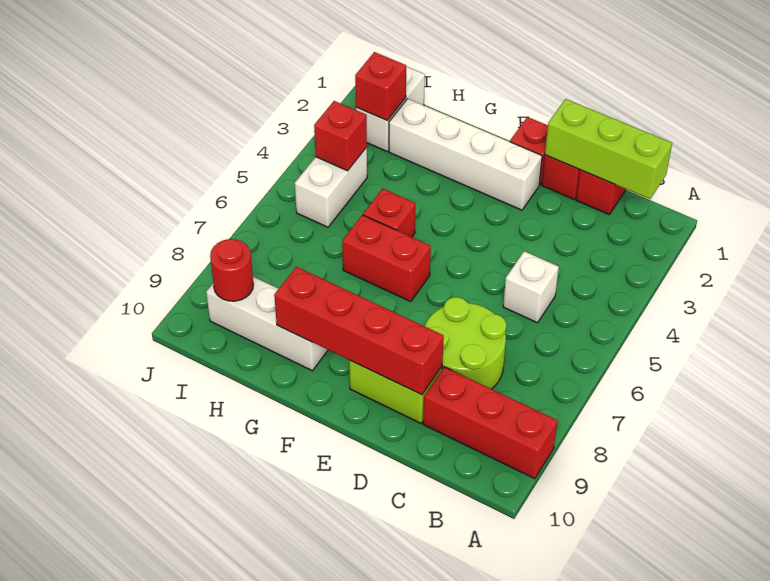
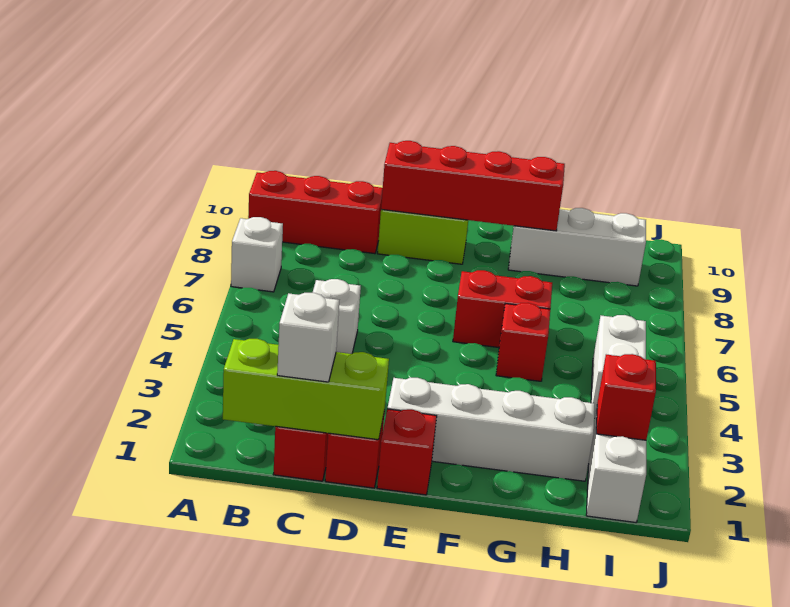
none -> white brick A7 level 1
none -> white brick C1 level 3
lime round brick C7:D8 level 1 -> none
red brick I4 level 2 -> none
red round brick I9 level 2 -> none

